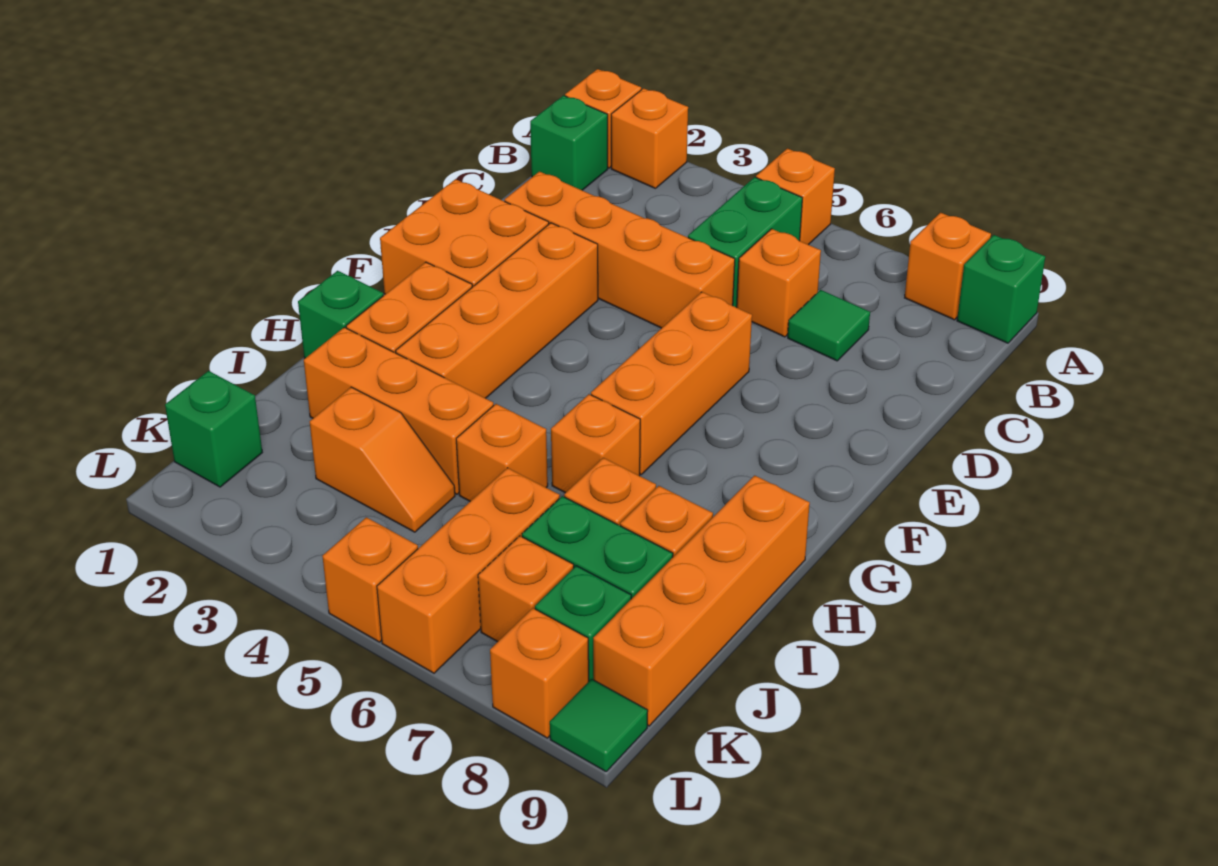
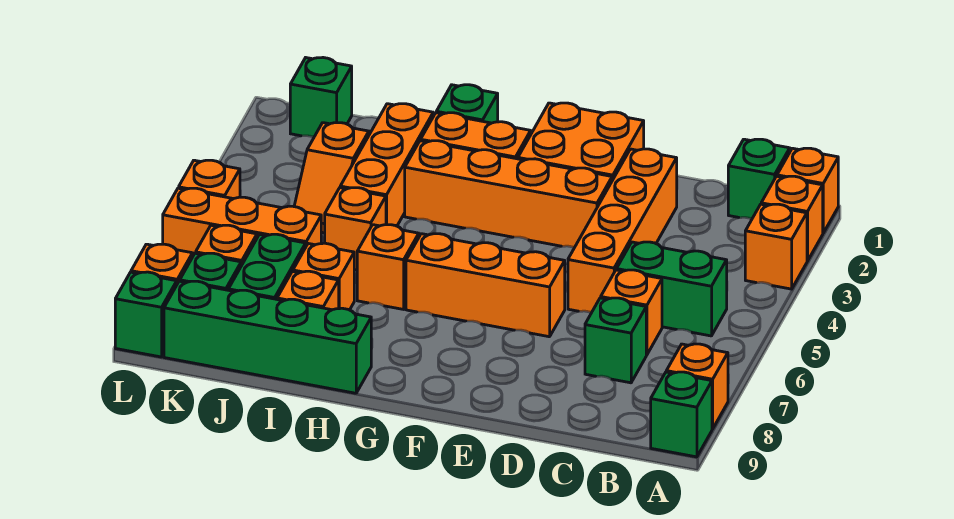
orange brick A5 level 1 -> orange brick A3 level 1
green tile C7 level 1 -> green brick C7 level 1
orange brick H9:K9 level 1 -> green brick H9:K9 level 1
green tile L9 level 1 -> green brick L9 level 1

